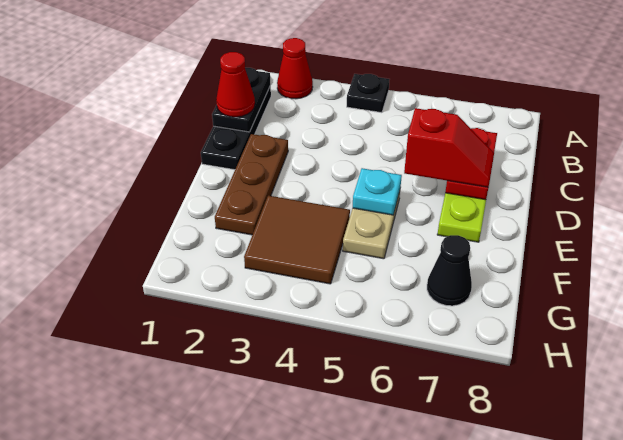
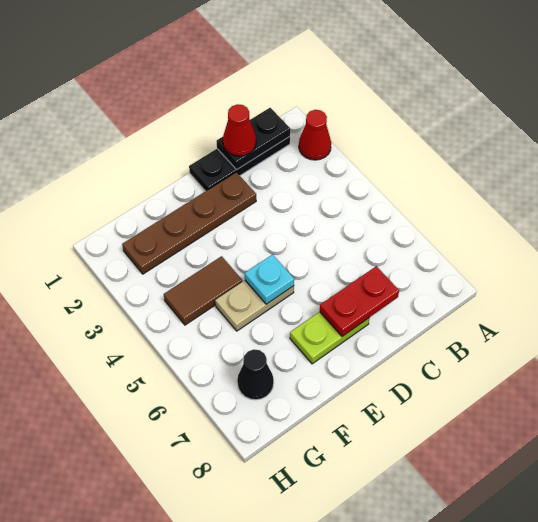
black plate A4 level 1 -> none
brown plate D2:F2 level 1 -> brown plate D2:G2 level 1
red slope D6:D7 level 3 top 6 -> none
brown tile F3:G4 level 1 -> brown tile F4:G4 level 1

